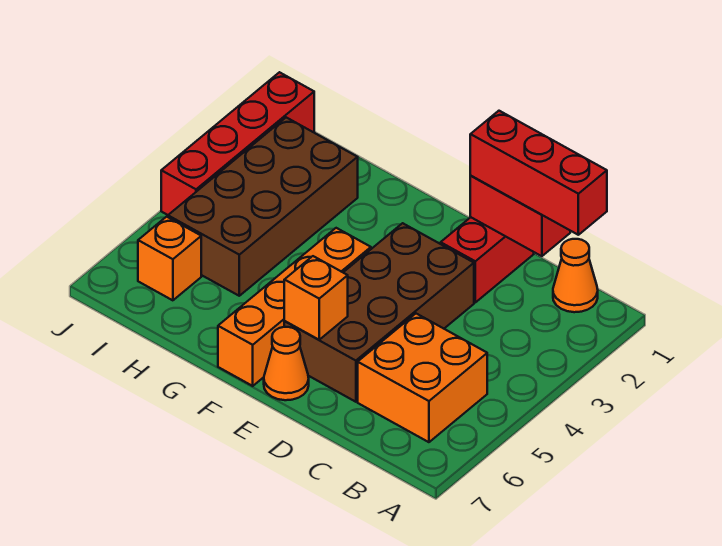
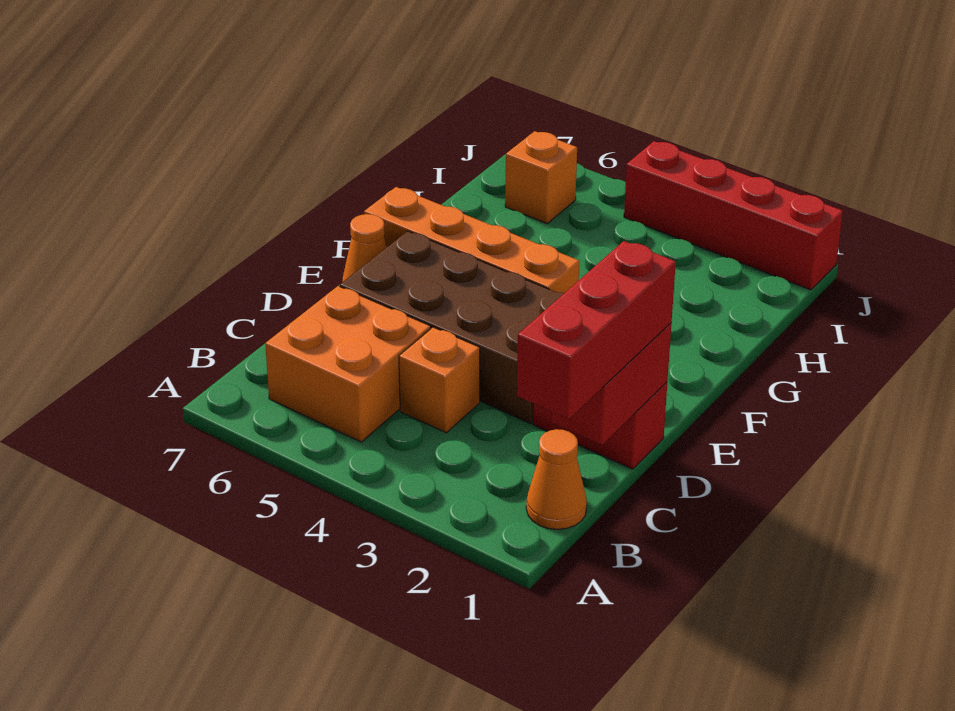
orange brick E6 level 2 -> orange brick C4 level 1
brown brick H2:I5 level 1 -> none

